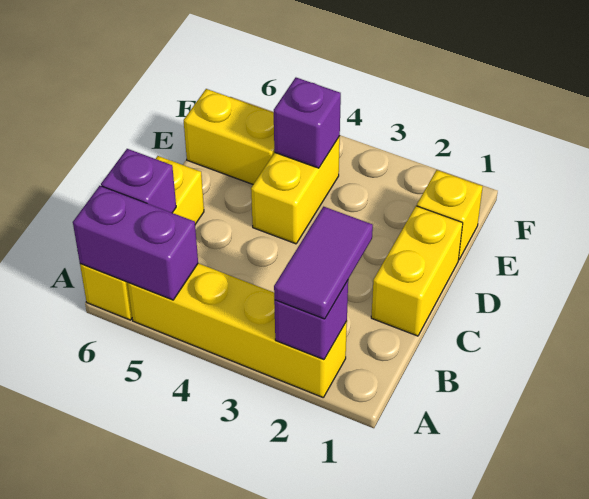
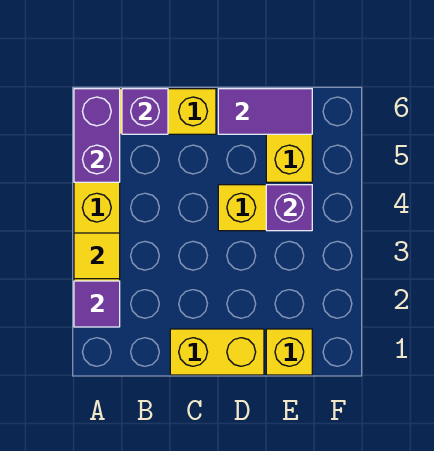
purple brick A2 level 2 -> purple tile A2 level 2
purple tile A2:B2 level 3 -> purple tile D6:E6 level 2
none -> yellow tile A3 level 2

